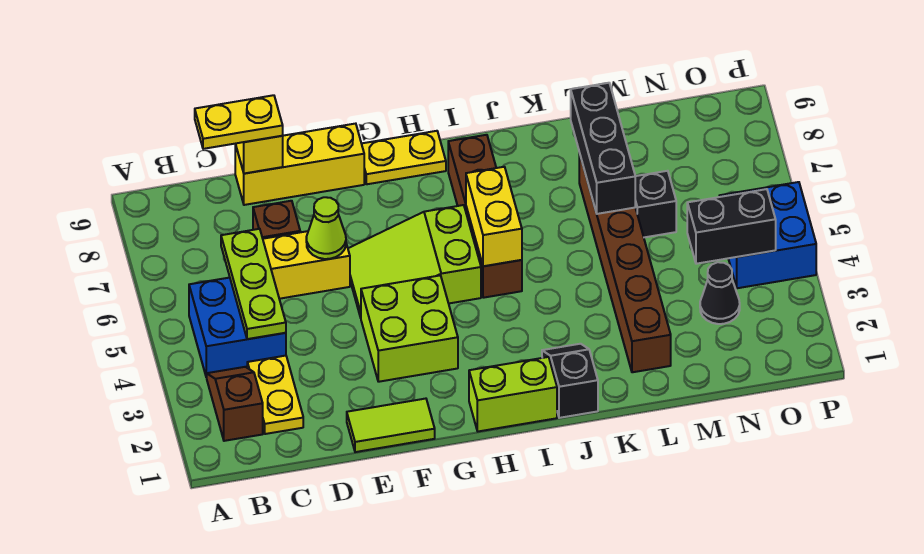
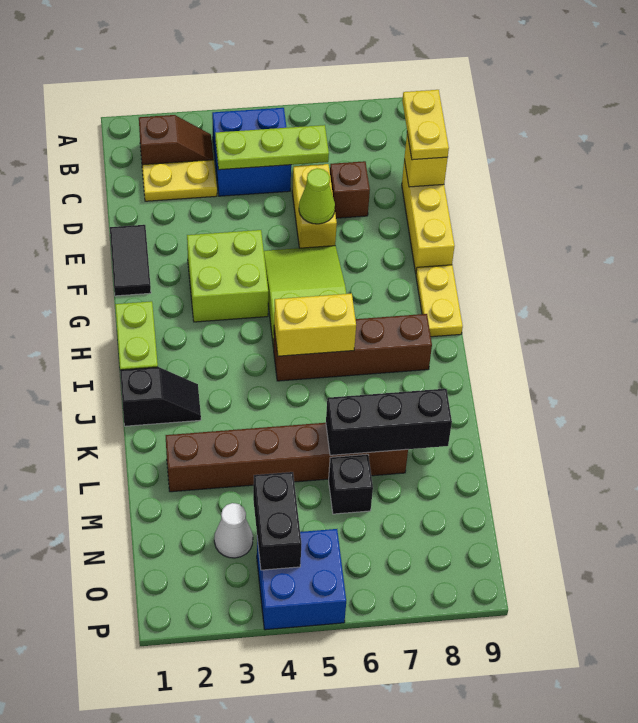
lime tile E1:F1 level 1 -> black tile E1:F1 level 1
black cone N3 level 1 -> white cone N3 level 1

